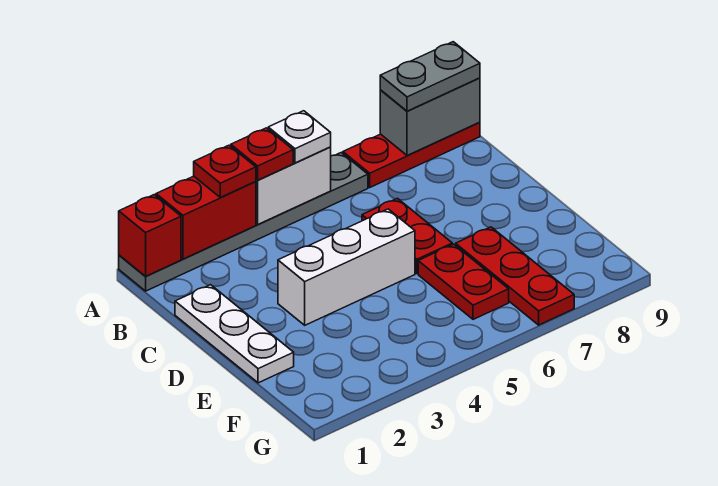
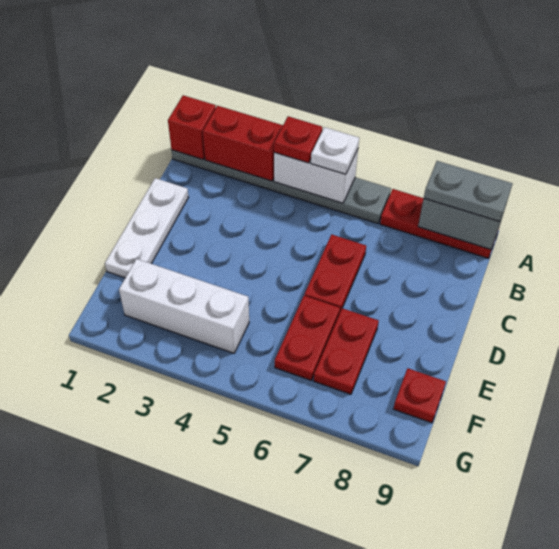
red plate A3 level 3 -> red plate F9 level 1
white brick D3:D5 level 1 -> white brick F2:F4 level 1
red plate E7:G7 level 1 -> red plate E7:F7 level 1

